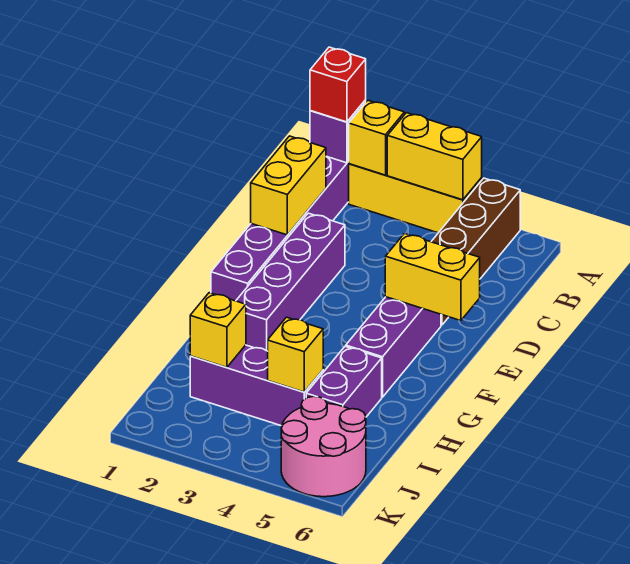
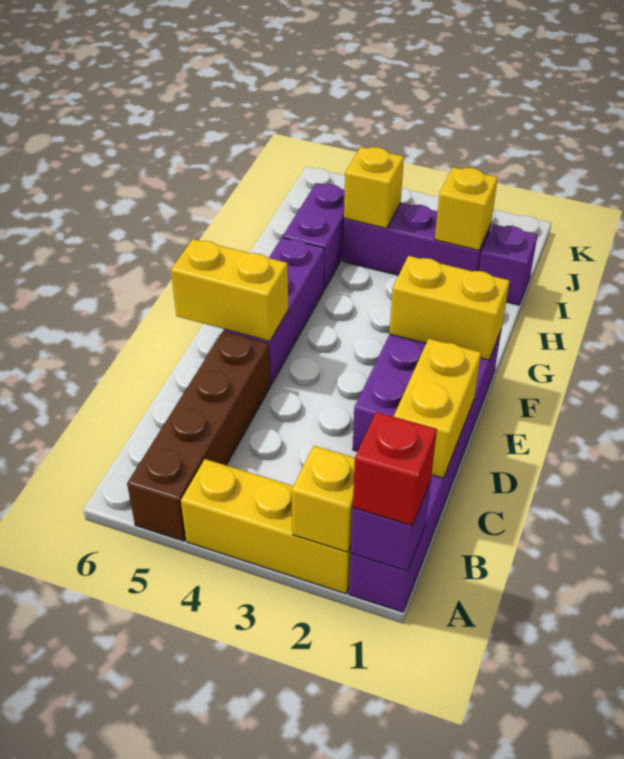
yellow brick A3:A4 level 2 -> yellow brick F1:F2 level 2
none -> purple brick I1 level 1
pink round brick J5:K6 level 1 -> none

